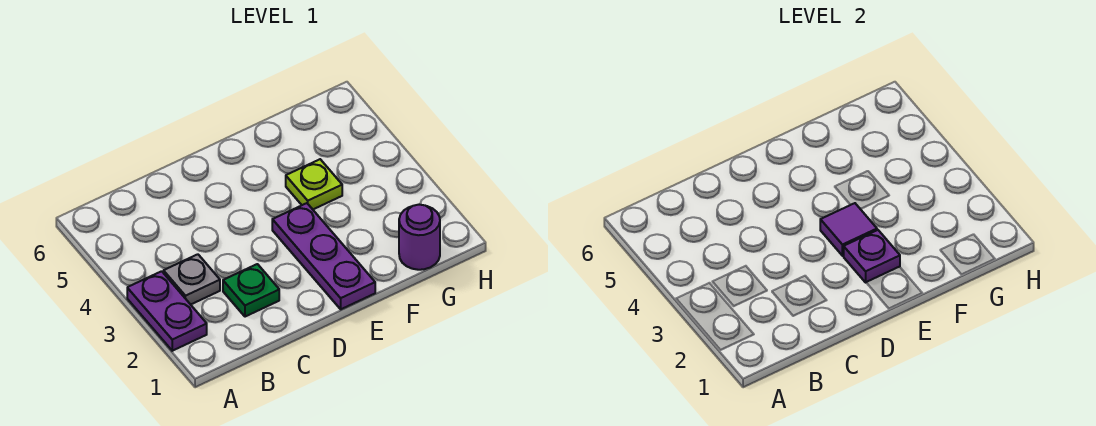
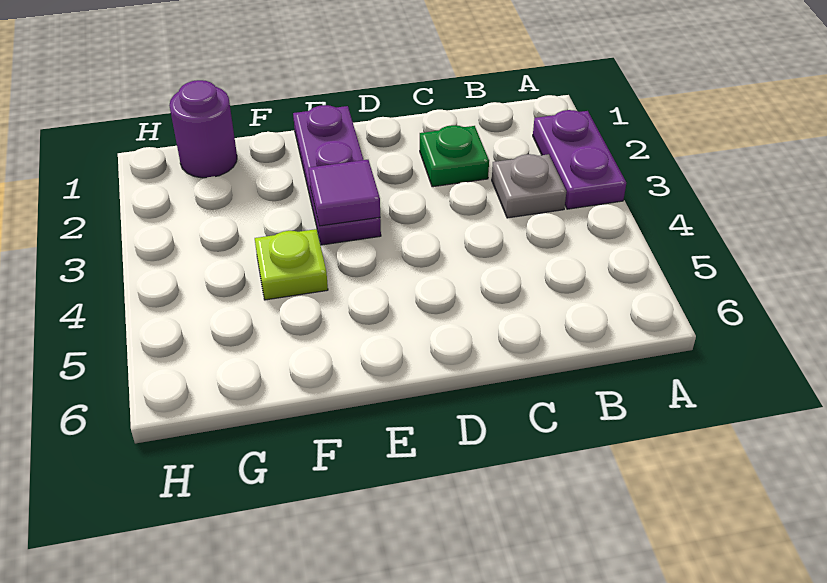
purple plate E2 level 2 -> none

